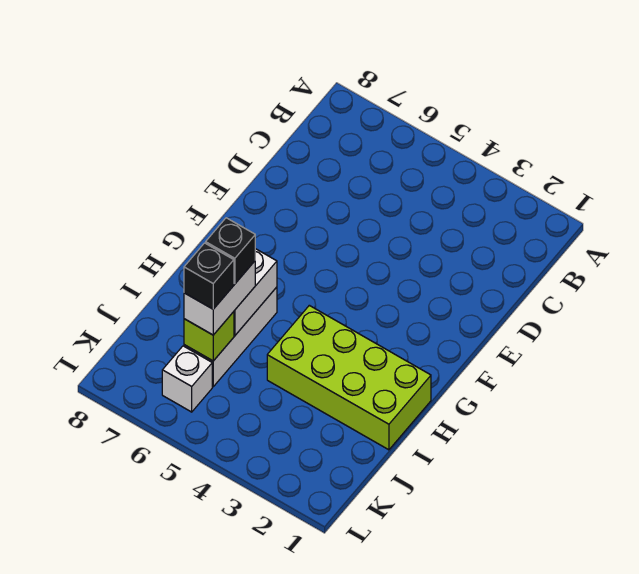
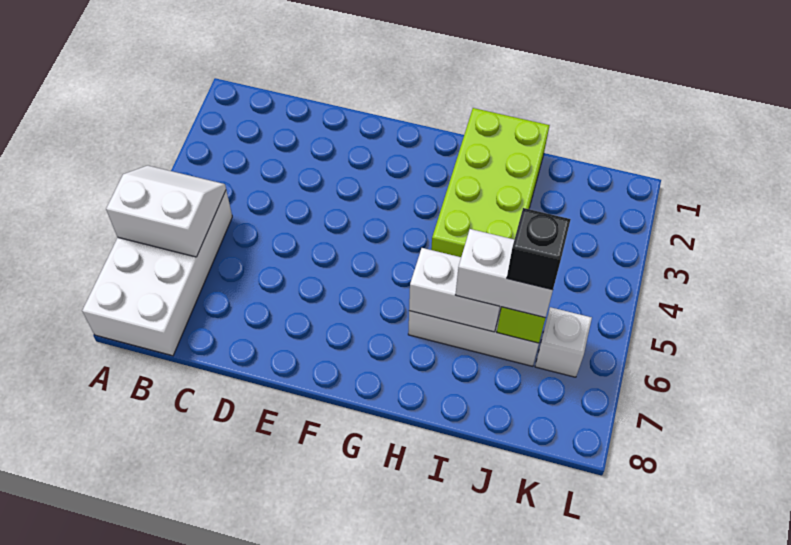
none -> white brick A5:B8 level 1
none -> white slope A5:B6 level 2 top 6
black brick I6 level 4 -> none

